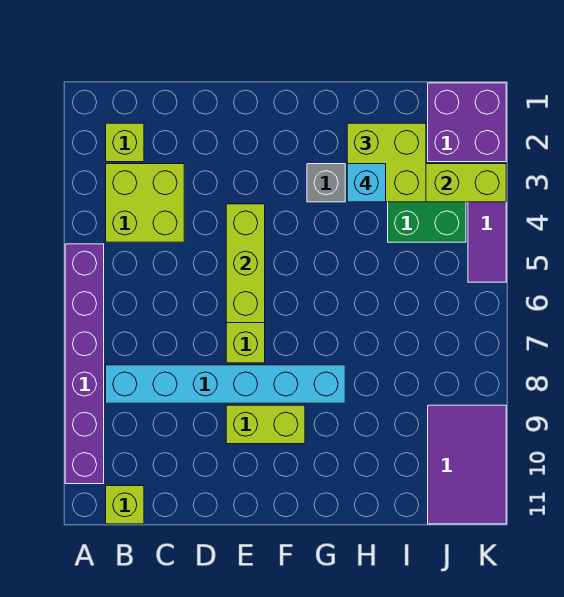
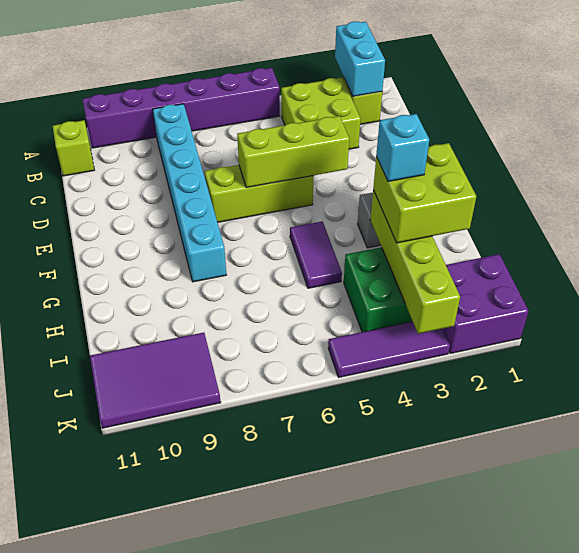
none -> cyan brick A2:B2 level 2
lime brick E9:F9 level 1 -> none
none -> purple tile G5:H5 level 1

